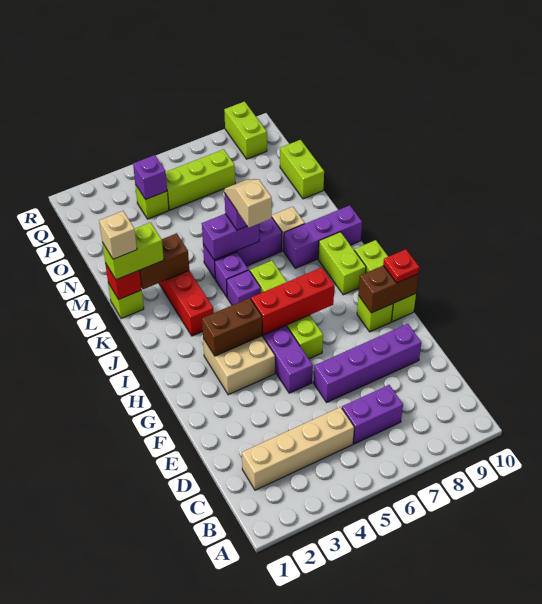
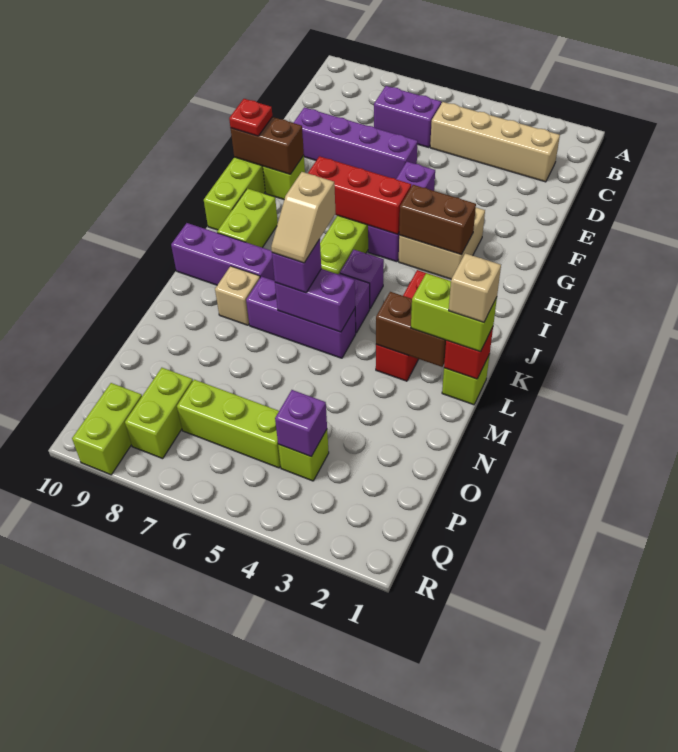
lime brick N10:O10 level 1 -> lime brick P8:Q8 level 1

